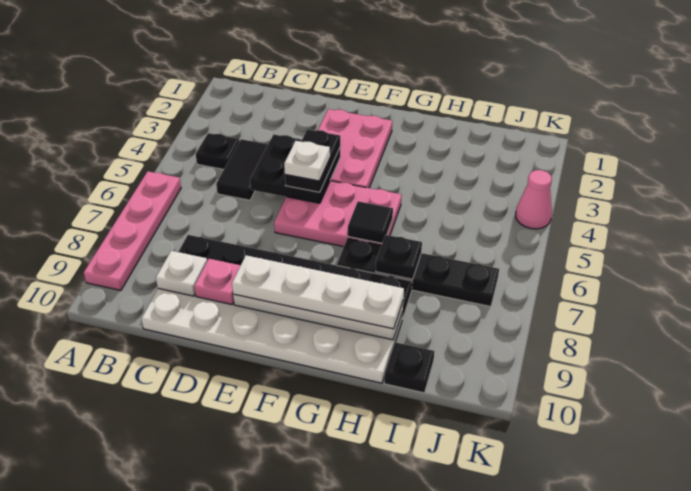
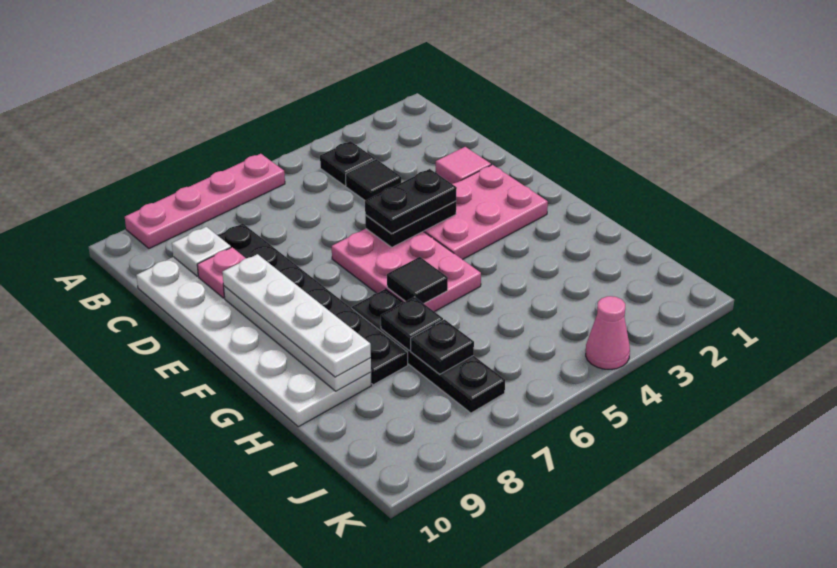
black tile C4:C5 level 1 -> black tile C4 level 1
none -> pink tile D2 level 1
black plate D4:E5 level 2 -> black plate E4:E5 level 2
white plate E5 level 4 -> none
black plate I10 level 1 -> black plate I7 level 2

